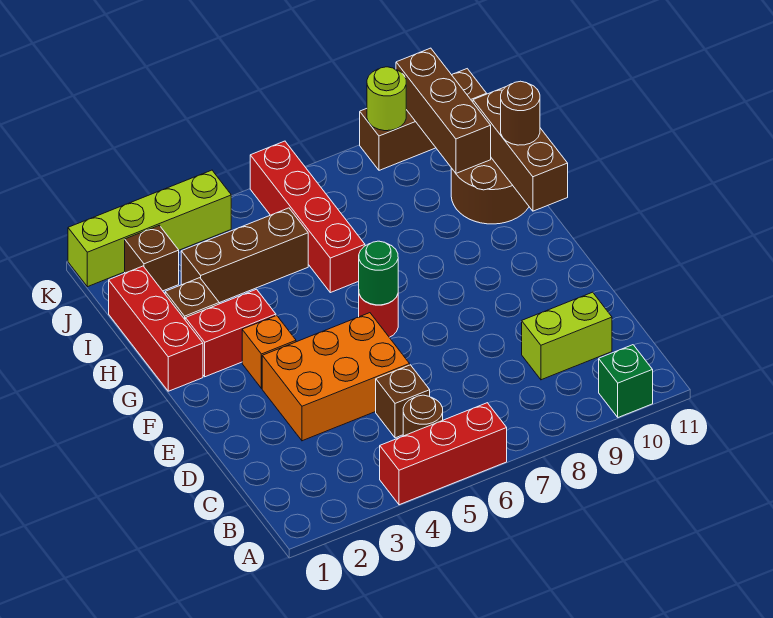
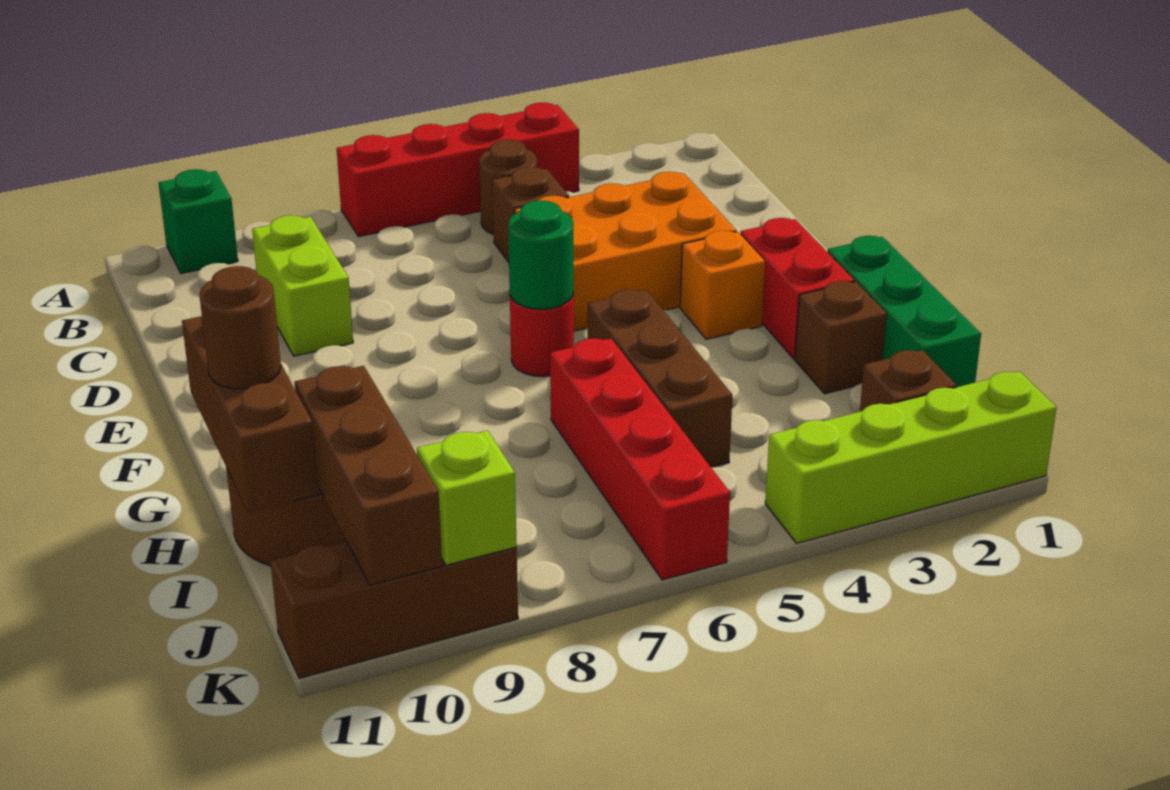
red brick A4:A6 level 1 -> red brick A4:A7 level 1
lime brick C9:C10 level 1 -> lime brick C9:D9 level 1
red brick G1:I1 level 1 -> green brick G1:I1 level 1
red brick G2:G3 level 1 -> red brick F2:G2 level 1
brown brick I3:I5 level 1 -> brown brick G5:I5 level 1
lime round brick K9 level 2 -> lime brick K9 level 2

